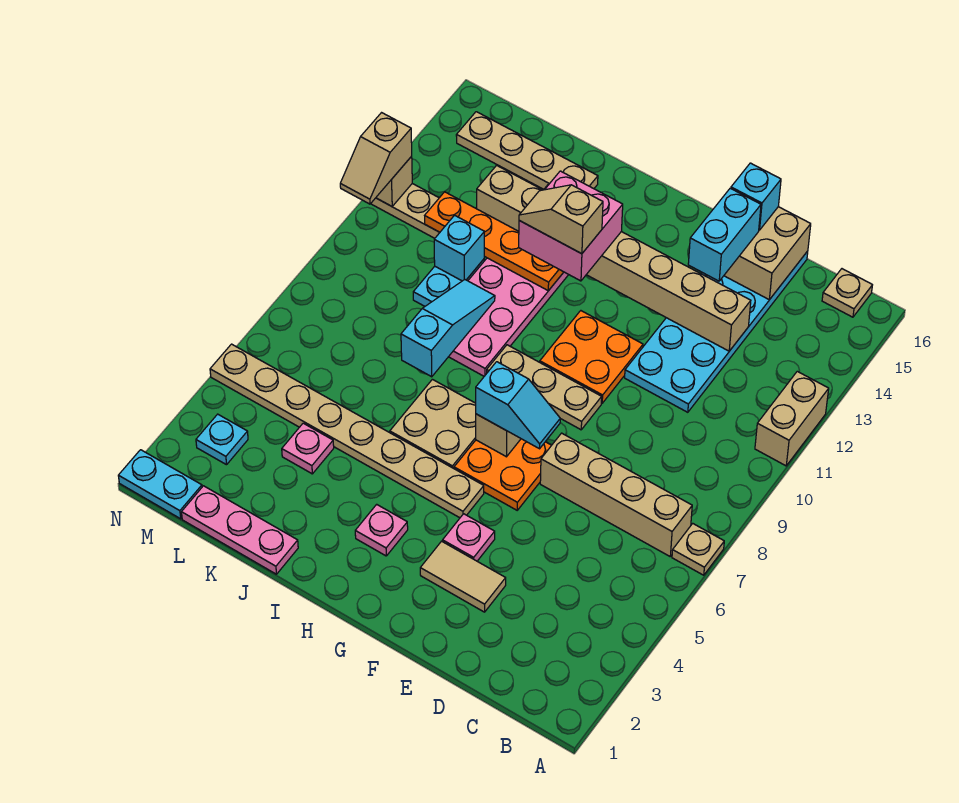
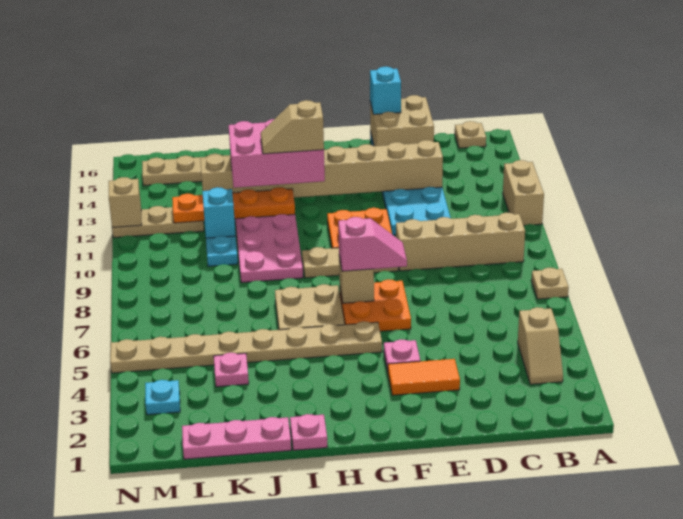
tan brick B7:E7 level 1 -> tan brick B9:E9 level 1
tan tile E3:F3 level 1 -> orange tile E3:F3 level 1
cyan brick E14:E15 level 3 -> none
cyan slope F7:G7 level 3 top G -> pink slope F7:G7 level 3 top G
pink plate H3 level 1 -> pink plate I1 level 1
pink brick H12:I13 level 3 -> pink brick H12:J13 level 3
cyan slope J8:J10 level 2 top 8 -> none
cyan plate M1:N1 level 1 -> none
tan slope N11:N12 level 3 top 12 -> tan slope B3:B4 level 1 top 4

